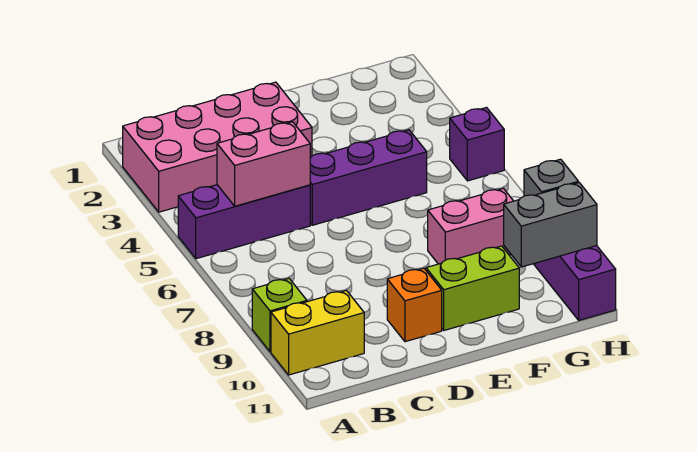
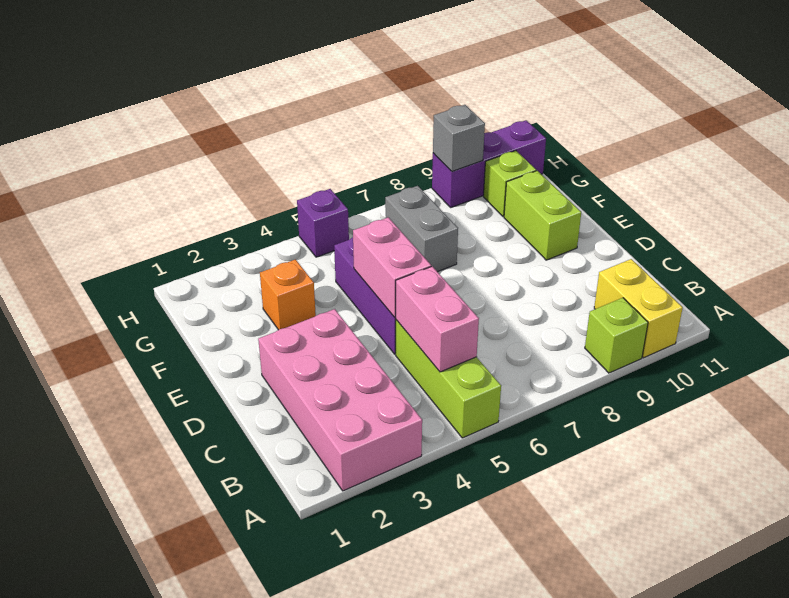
purple brick A5:C5 level 1 -> lime brick A5:C5 level 1
orange brick D10 level 1 -> orange brick F3 level 1
pink brick F8:G8 level 1 -> pink brick D5:E5 level 2
none -> lime brick G10 level 1
grey brick G10:H10 level 2 -> grey brick F7:G7 level 1

